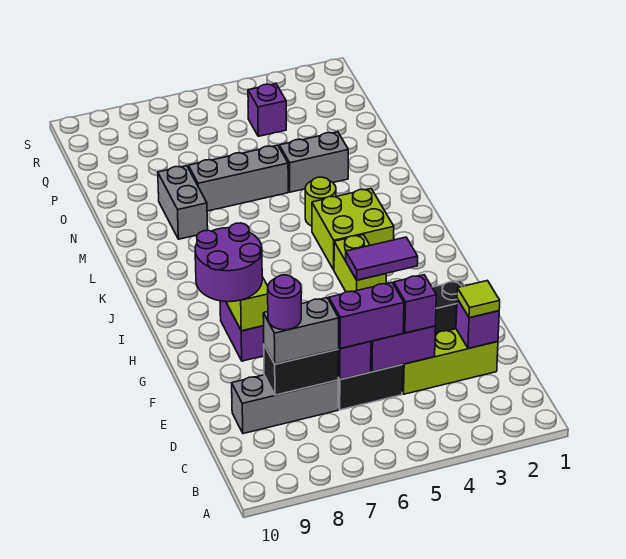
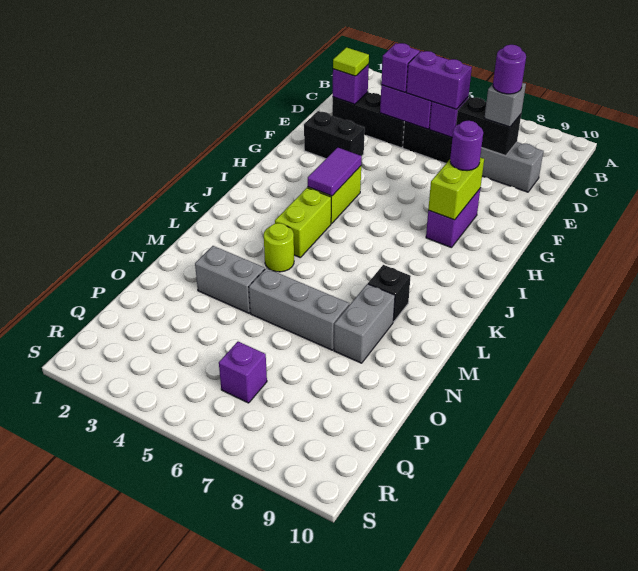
lime brick D2:D4 level 1 -> black brick D2:D4 level 1
grey brick D7:D8 level 3 -> grey brick D8 level 3
purple round brick G8:H9 level 3 -> purple round brick G8 level 3
purple tile H3:H4 level 2 -> purple tile H4:I4 level 2
lime brick J3:K4 level 1 -> lime brick J4:K4 level 1
none -> black brick L8 level 1
purple brick Q4 level 1 -> purple brick Q6 level 1

